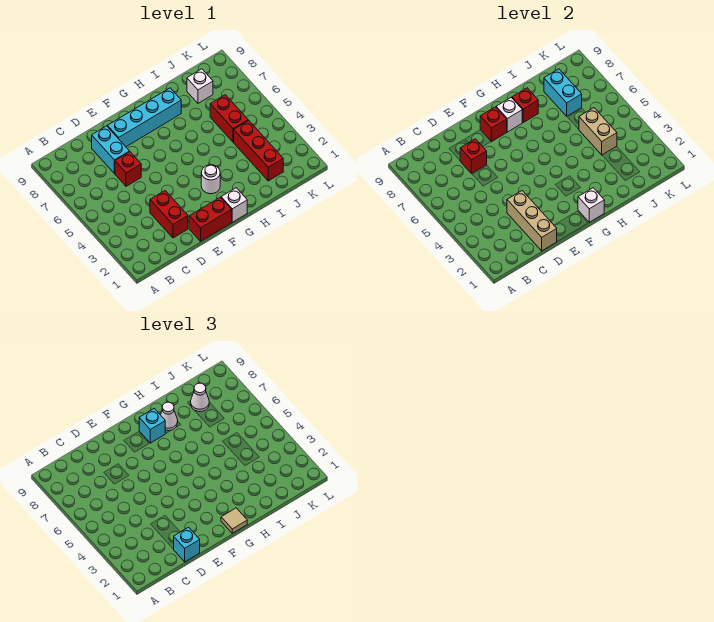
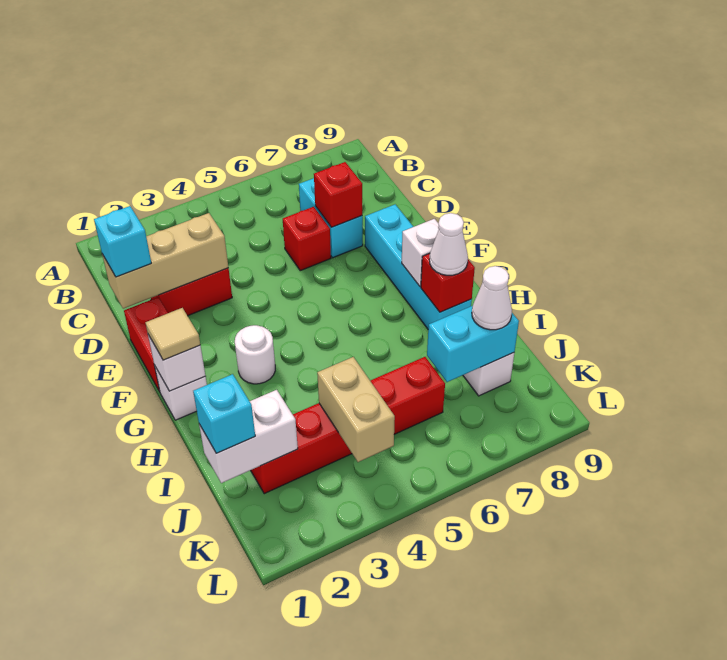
cyan brick D7:D8 level 1 -> cyan brick C7:D7 level 1
red brick F8 level 2 -> none
cyan brick G8 level 3 -> cyan brick J1 level 3
none -> white brick J1:J2 level 2
tan brick J4:J5 level 2 -> tan brick J4:K4 level 2

